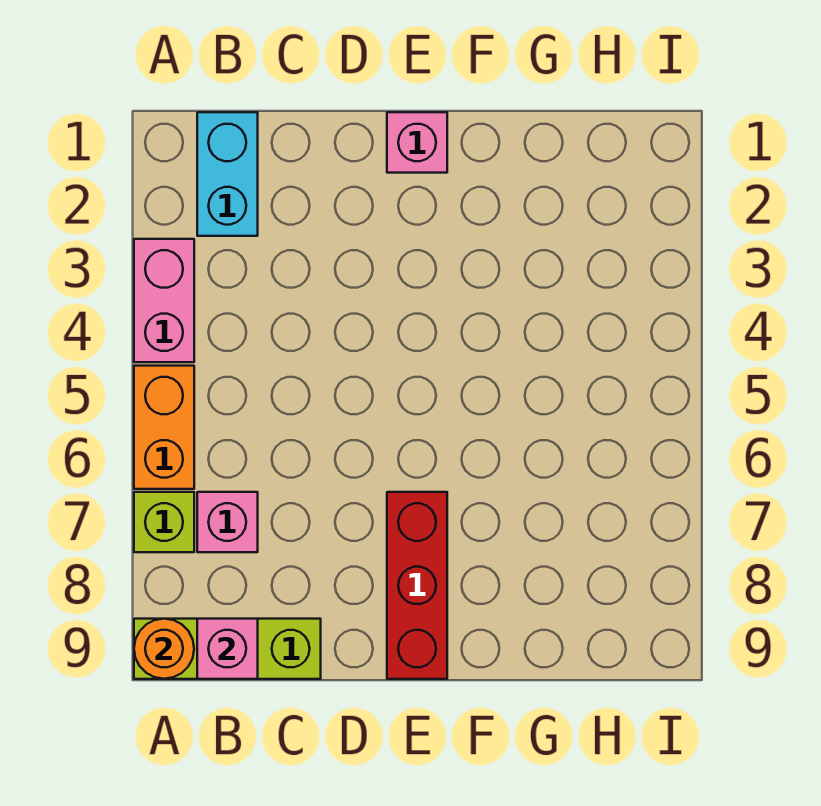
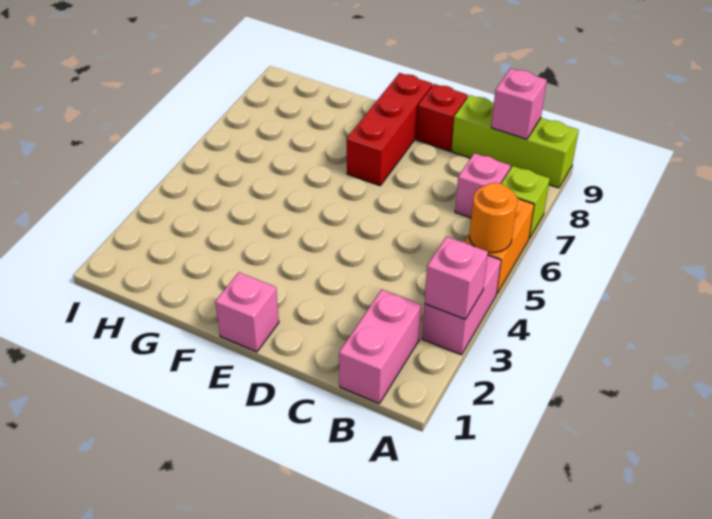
none -> pink brick A3 level 2
orange round brick A9 level 2 -> orange round brick A5 level 2
cyan brick B1:B2 level 1 -> pink brick B1:B2 level 1
none -> red brick D9 level 1

